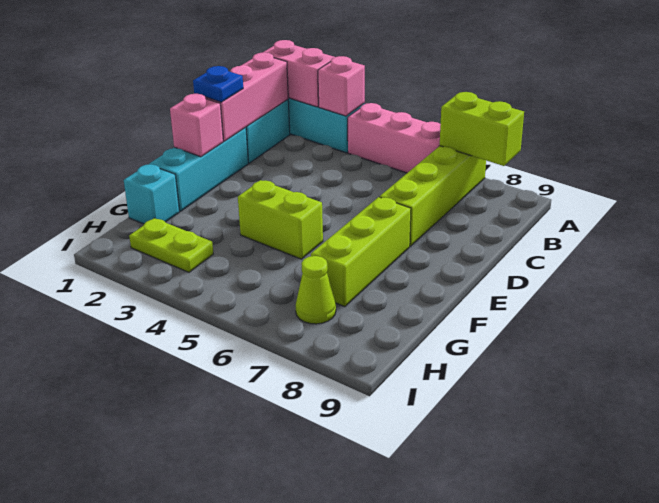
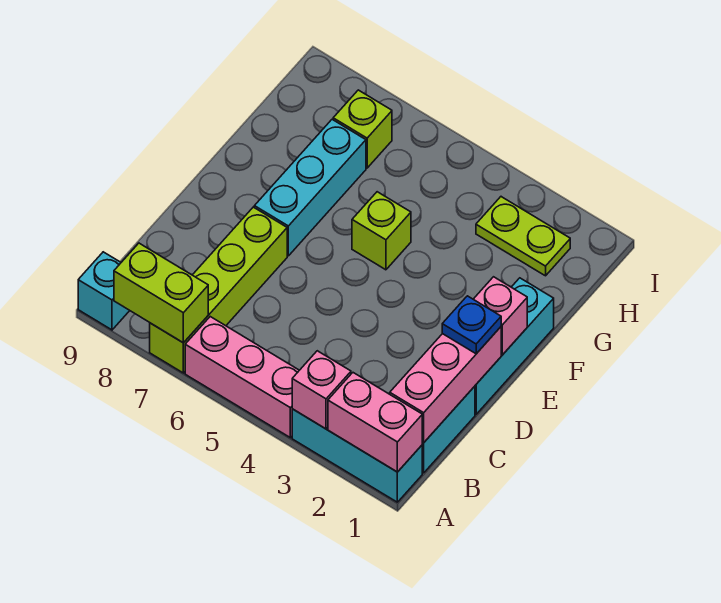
lime brick E7:G7 level 1 -> cyan brick E7:G7 level 1
lime brick F4:F5 level 1 -> lime brick F5 level 1
cyan brick G1 level 1 -> cyan brick A9 level 1
lime cone H7 level 1 -> lime brick H7 level 1

